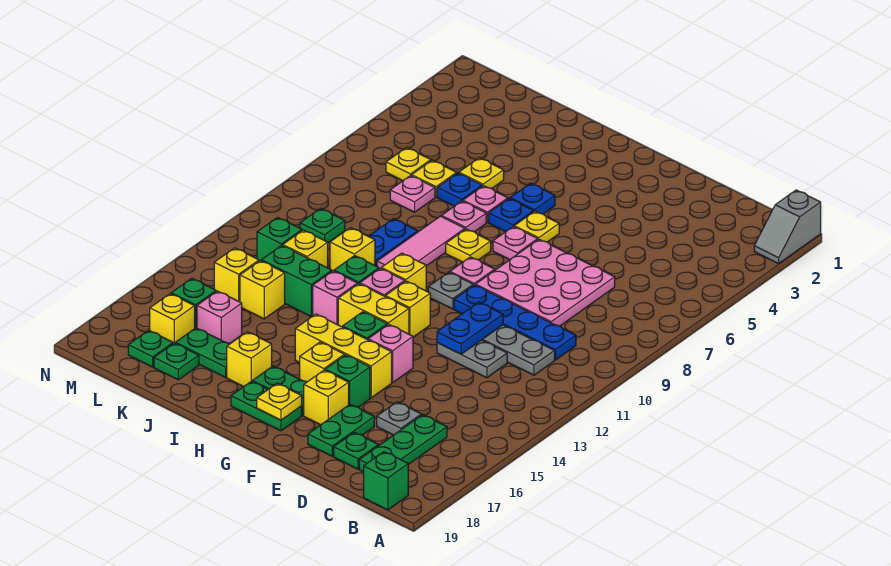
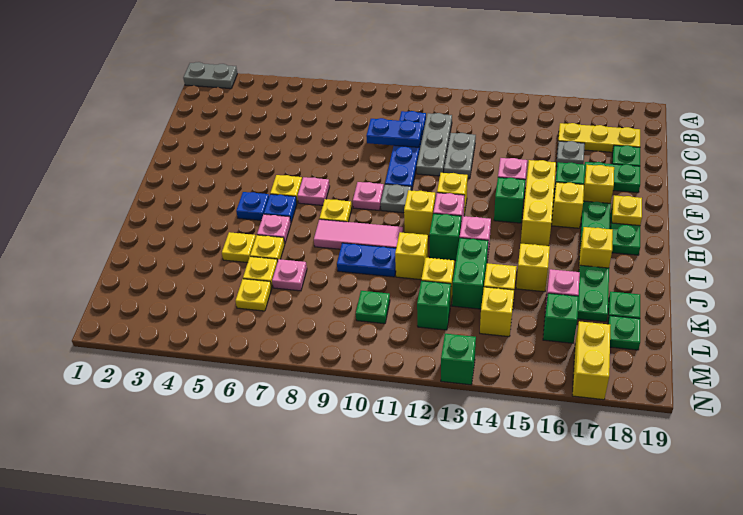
grey slope A1:A2 level 1 top 1 -> grey plate A1:A2 level 1
green brick B19 level 1 -> green brick N13 level 1
green plate C16:C18 level 1 -> yellow plate C16:C18 level 1
pink plate D7:F9 level 1 -> none
blue plate E11:E12 level 2 -> blue plate D9:D10 level 2
yellow brick G13:H13 level 1 -> yellow brick M17:N17 level 1
pink plate I7 level 1 -> none
blue plate J6 level 1 -> yellow plate J6 level 1
yellow brick L17 level 1 -> yellow brick J15 level 1

